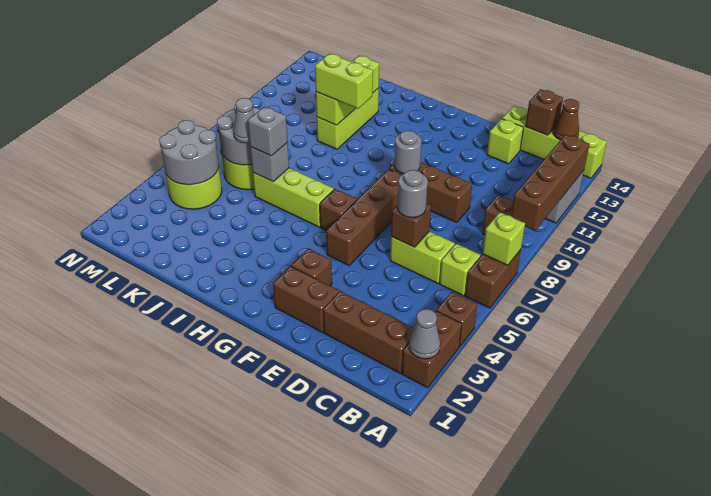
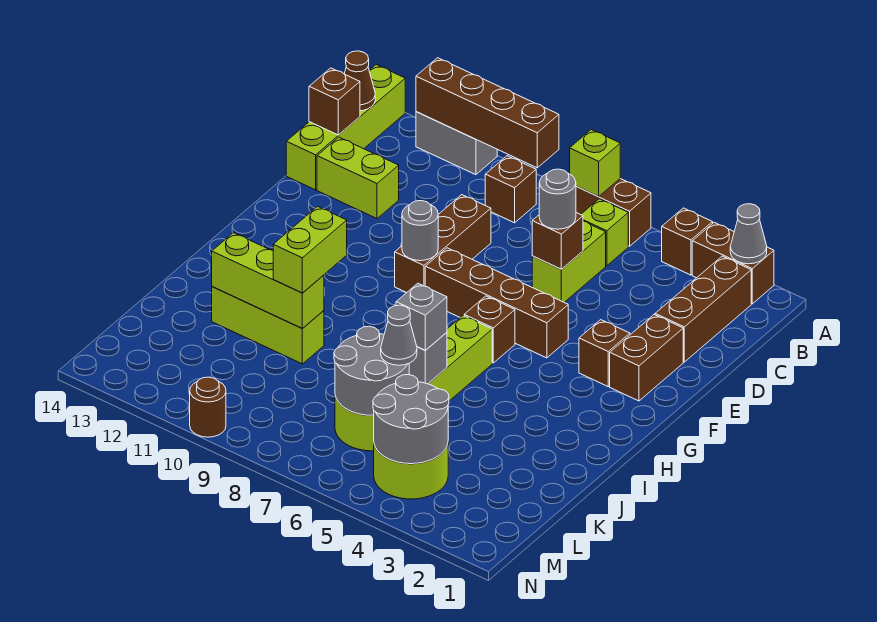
lime brick D13 level 1 -> lime brick D12:D13 level 1
none -> brown round brick N10 level 1

